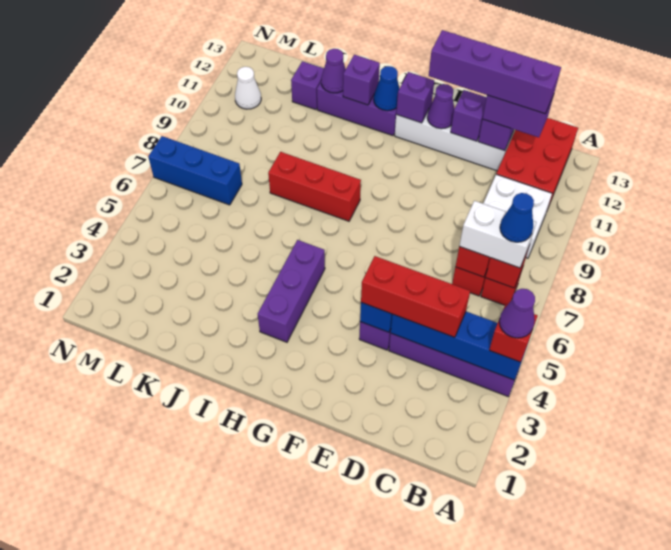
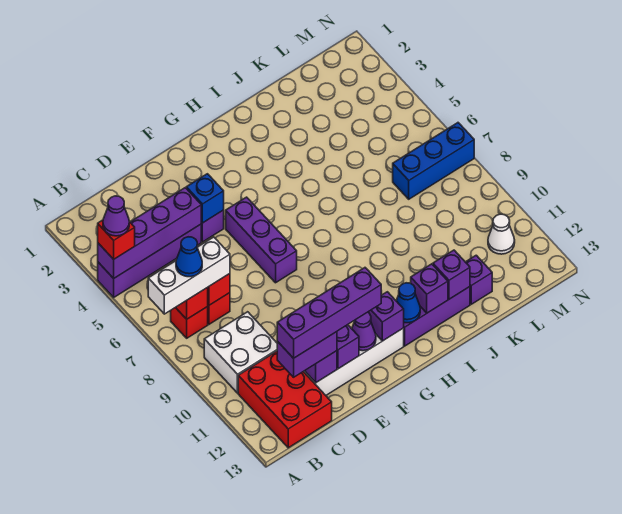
blue brick A4:D4 level 2 -> purple brick A4:D4 level 2
white brick B7:C7 level 3 -> white brick A7:C7 level 3
red brick C4:E4 level 3 -> none
purple brick H3:H5 level 1 -> purple brick F5:F7 level 1
red brick H8:J8 level 1 -> none
purple cone J12 level 2 -> purple brick J12 level 2

